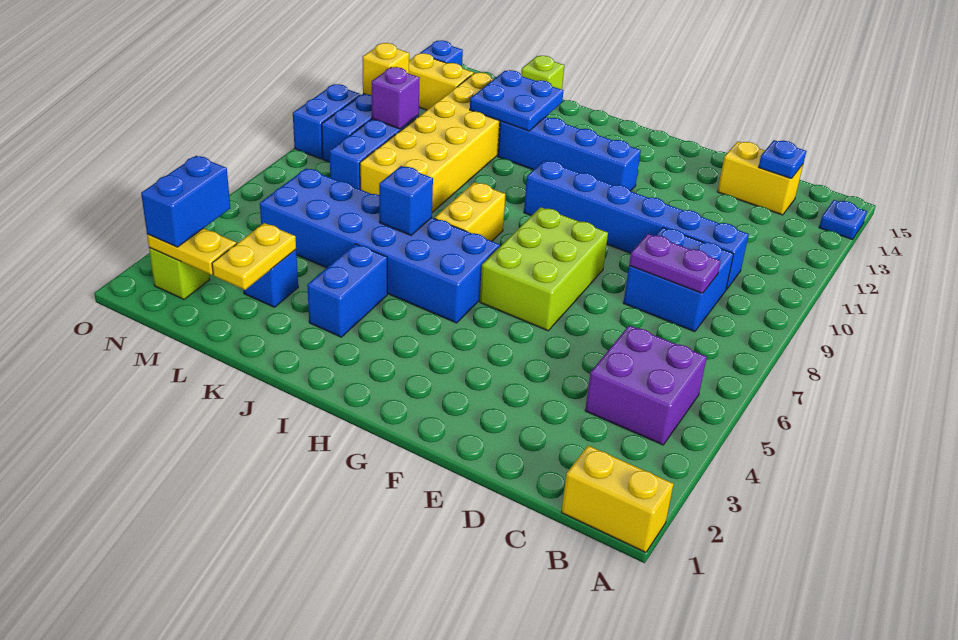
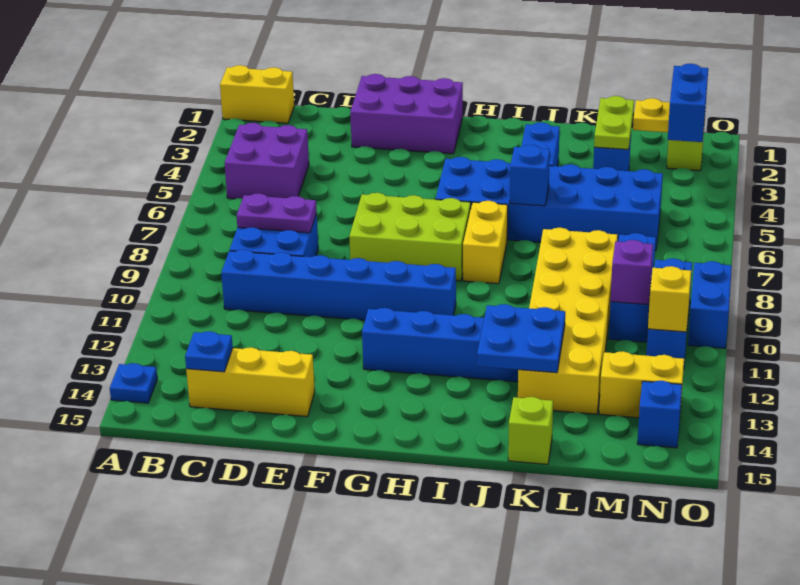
yellow brick C14:D14 level 1 -> yellow brick C14:E14 level 1
none -> purple brick E1:G2 level 1
lime brick F6:G8 level 1 -> lime brick F7:H8 level 1
yellow plate L2:L3 level 2 -> lime plate L2:L3 level 2

